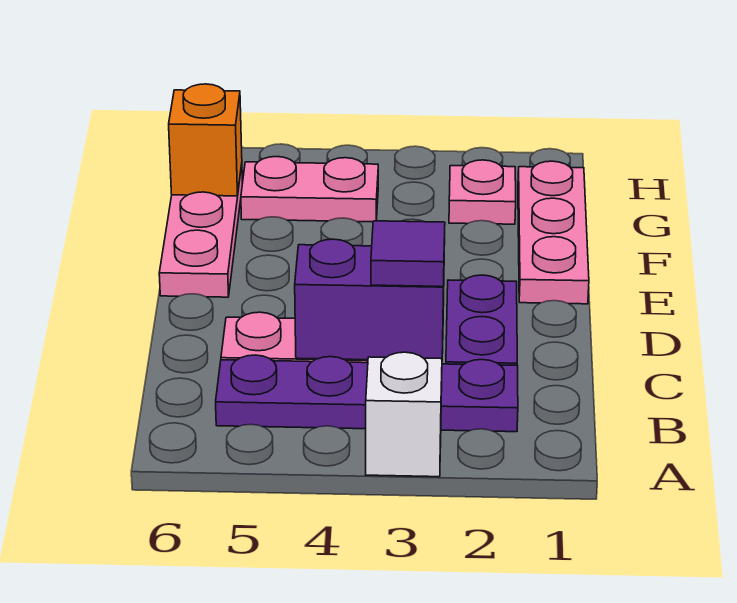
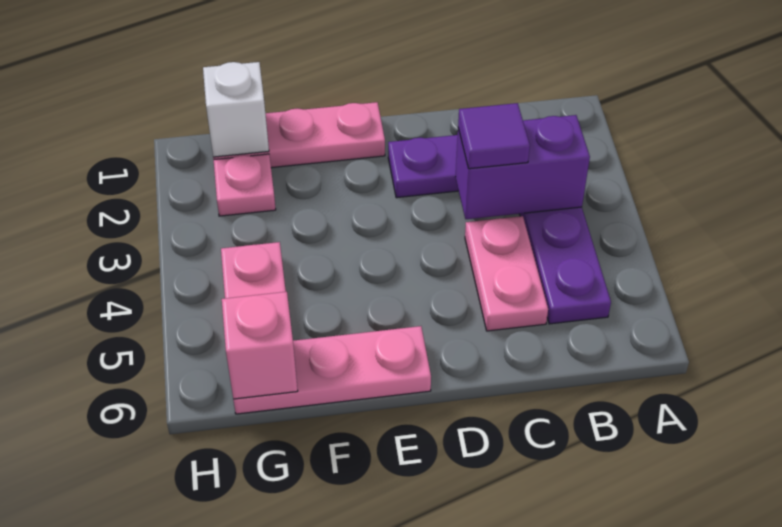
white brick A3 level 1 -> white brick G1 level 2
purple brick C3:C4 level 2 -> purple brick B3:C3 level 2
orange brick G6 level 2 -> pink brick G6 level 2

